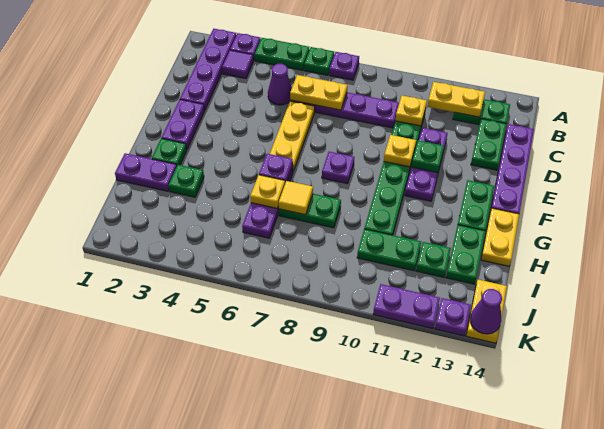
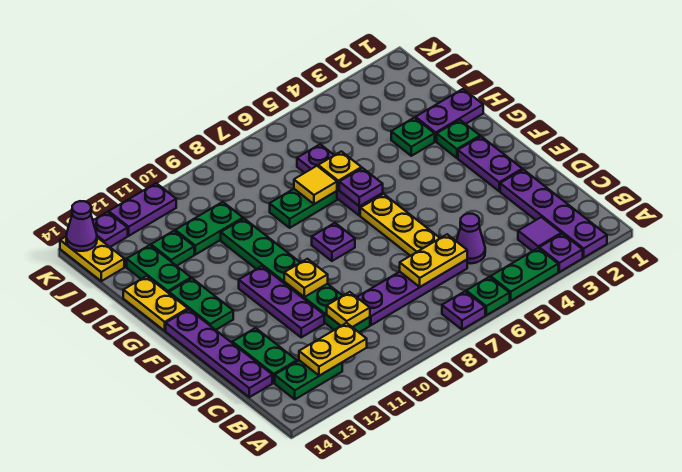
green plate E11 level 2 -> none

